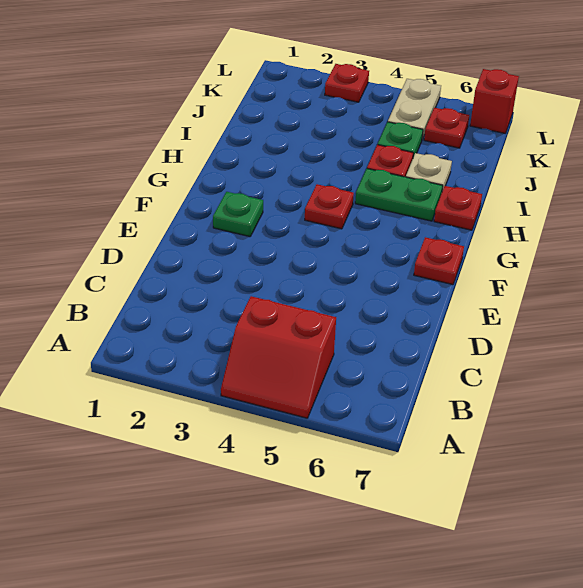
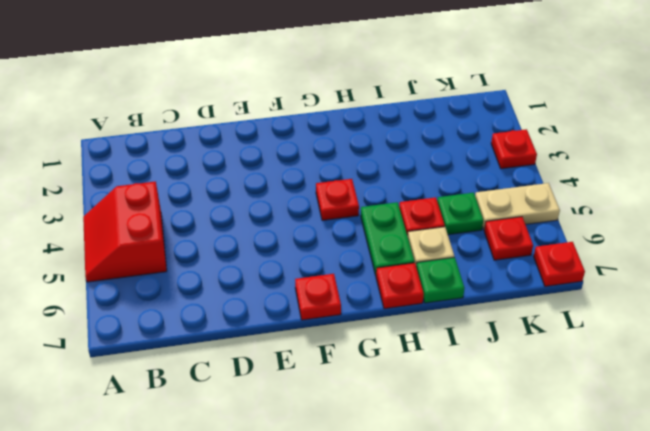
green plate F2 level 1 -> green plate I7 level 1
red brick L7 level 1 -> red plate L7 level 1

